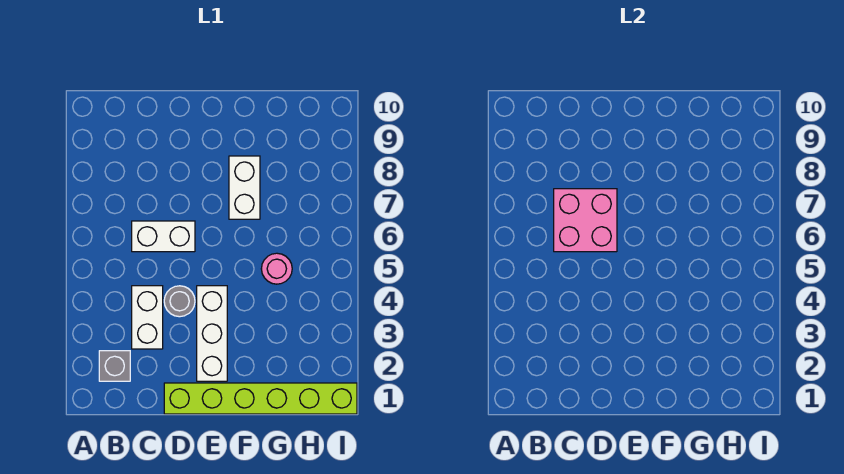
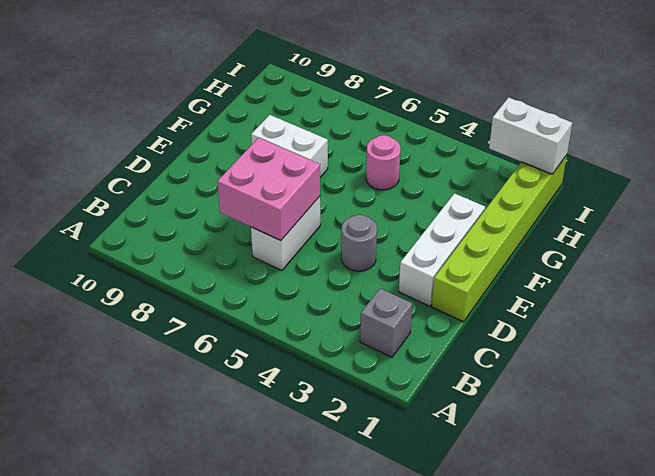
white brick C3:C4 level 1 -> white brick I1:I2 level 2
white brick E2:E4 level 1 -> white brick D2:F2 level 1

